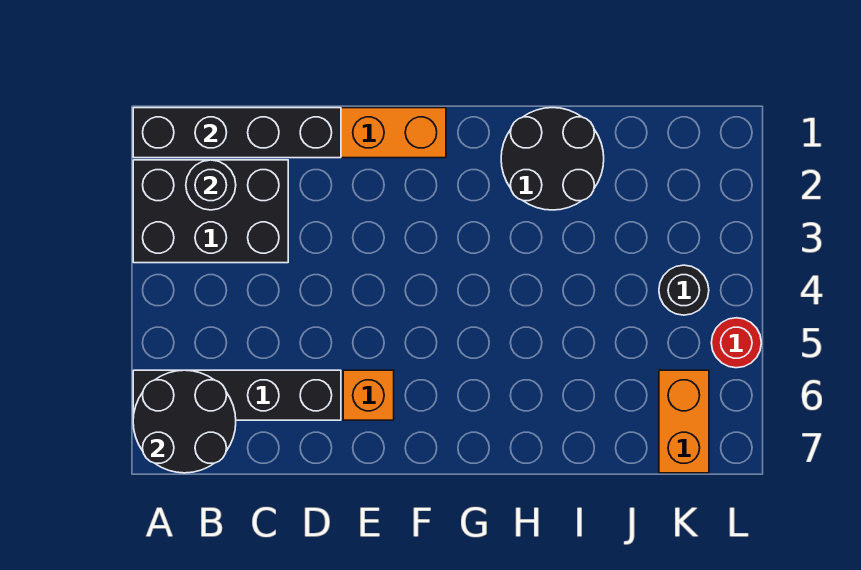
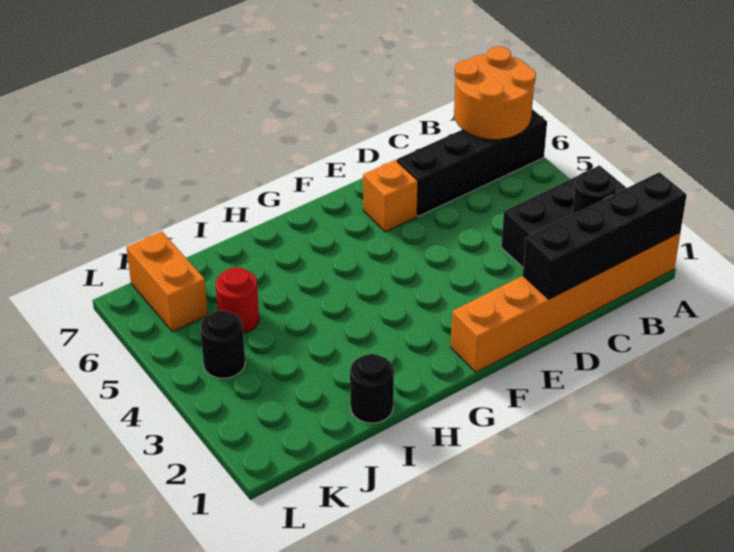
black round brick A6:B7 level 2 -> orange round brick A6:B7 level 2
black round brick H1:I2 level 1 -> black round brick I1 level 1
red round brick L5 level 1 -> red round brick J5 level 1

